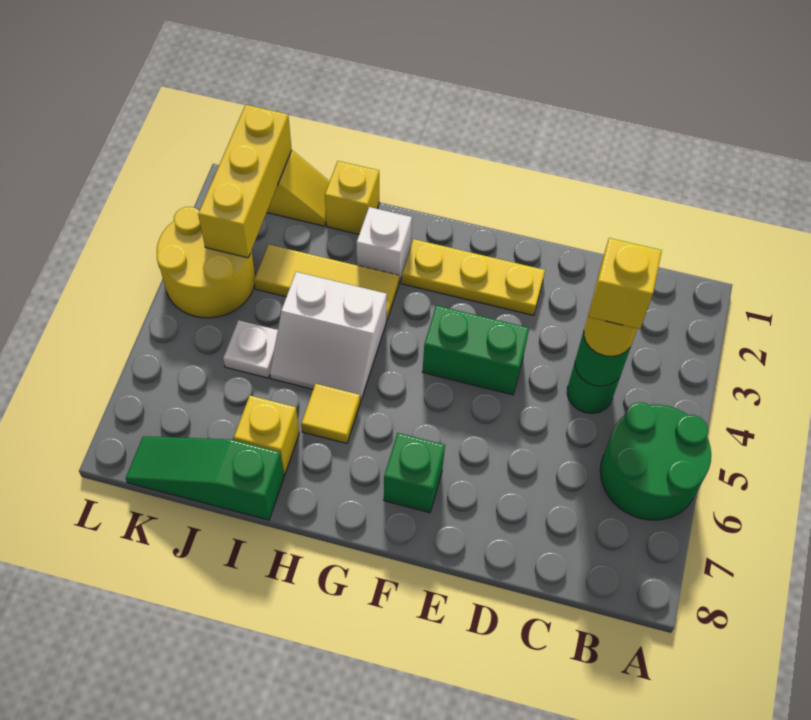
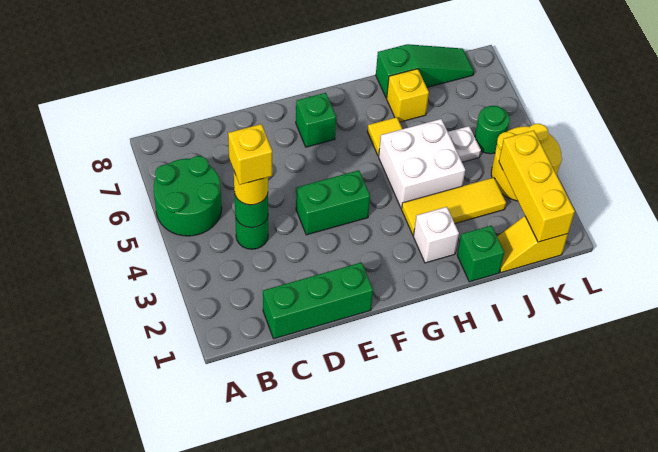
none -> green brick C1:E1 level 1
yellow plate E2:G2 level 1 -> none
white slope H4:I5 level 1 top 4 -> white brick H4:I5 level 1
yellow brick I1 level 1 -> green brick I1 level 1
none -> green round brick K5 level 1

